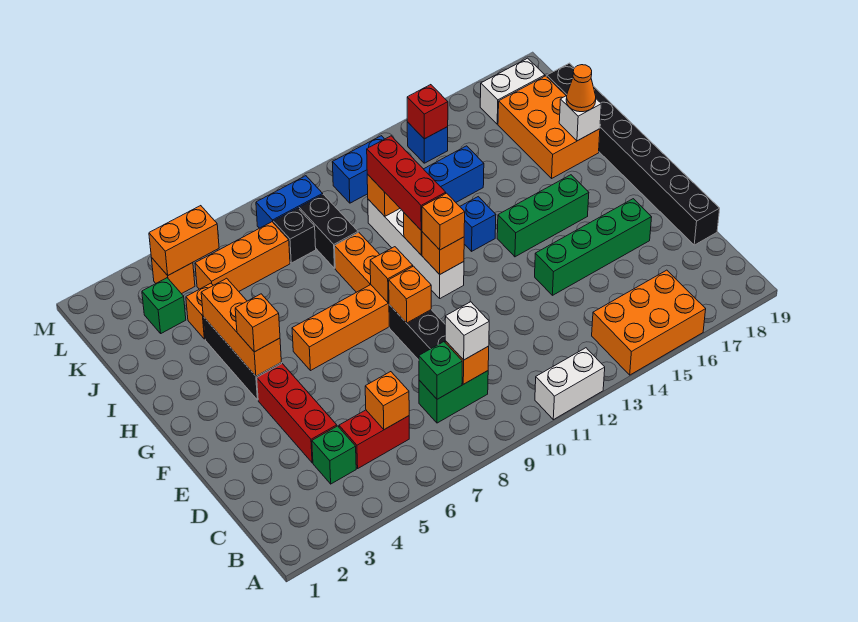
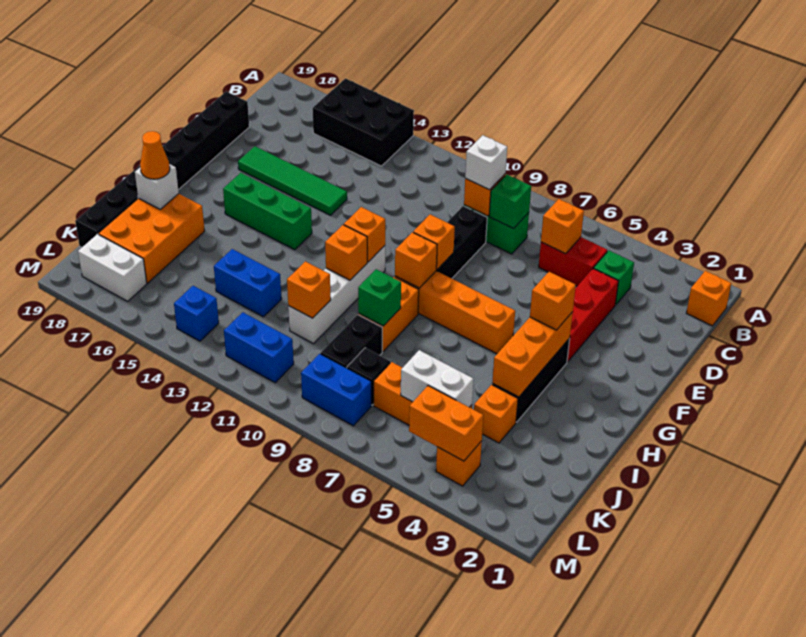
white brick A11:A12 level 1 -> white brick K5:K6 level 2
orange brick A14:B16 level 1 -> black brick A14:B16 level 1
green brick E14:E17 level 1 -> green tile E14:E17 level 1
orange brick G11 level 3 -> orange brick B1 level 1
red brick H11:J11 level 3 -> none
blue brick H13 level 1 -> none
green brick K3 level 1 -> green brick I9 level 2
red brick L14 level 2 -> none

